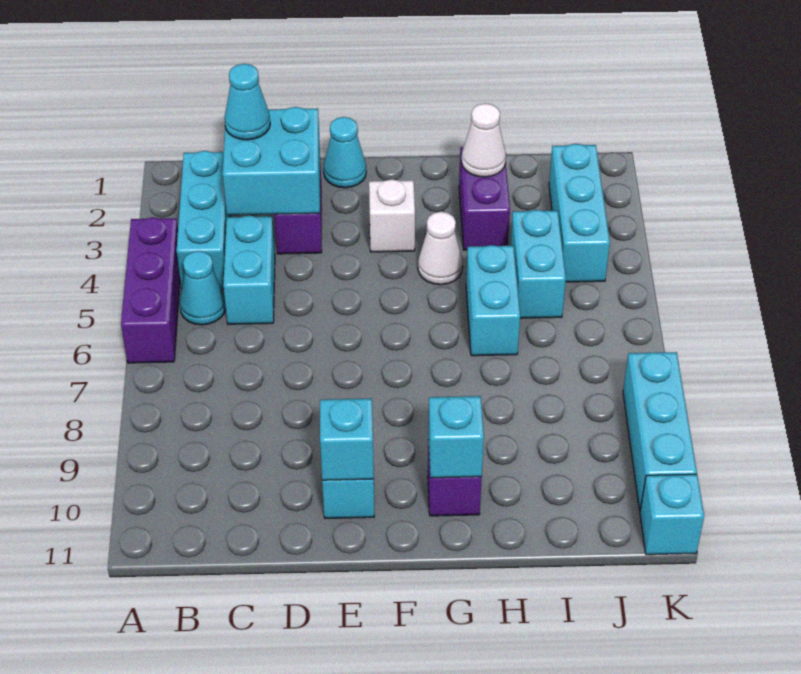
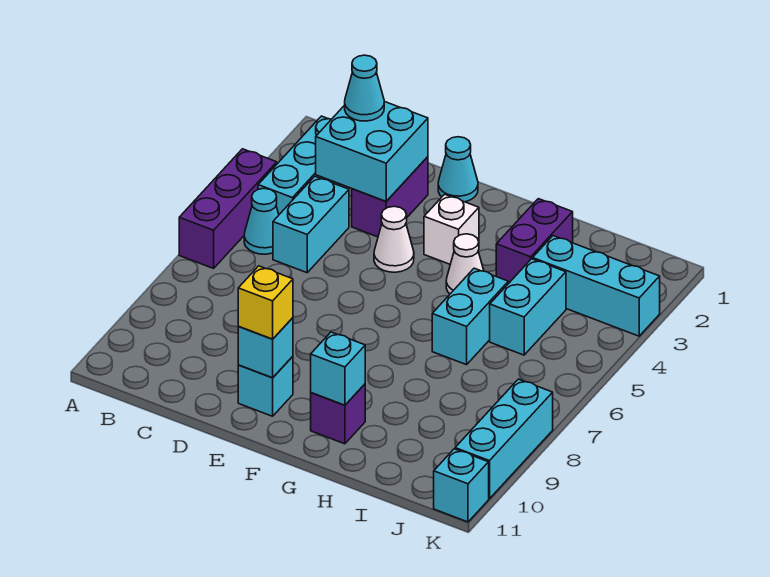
none -> yellow brick E10 level 3
white cone H2 level 2 -> white cone E4 level 1
cyan brick J2:J4 level 1 -> cyan brick I3:K3 level 1

